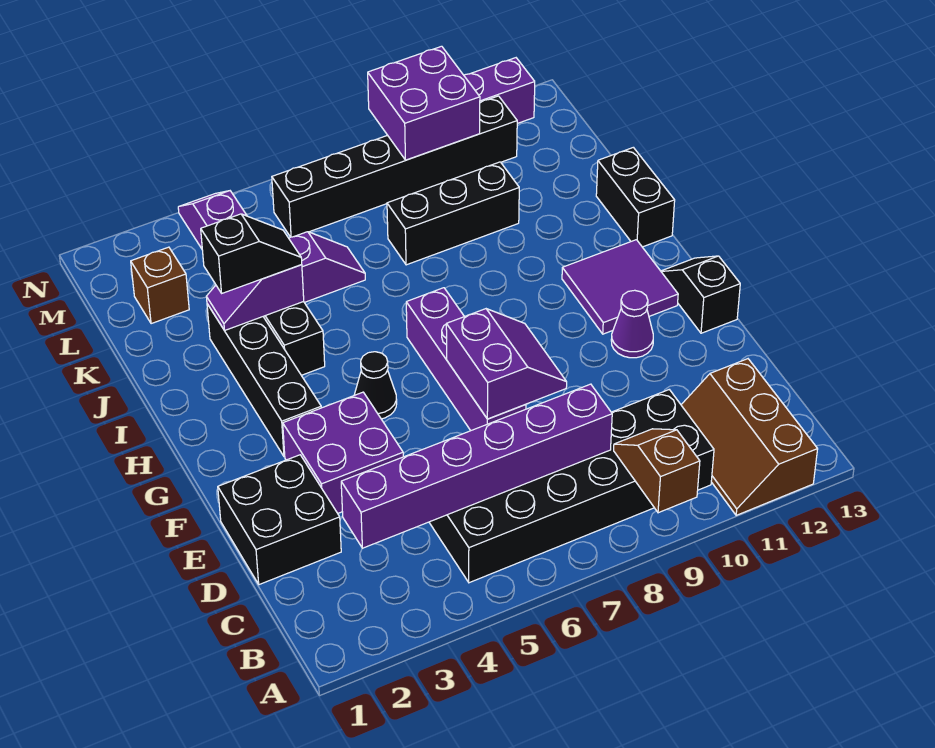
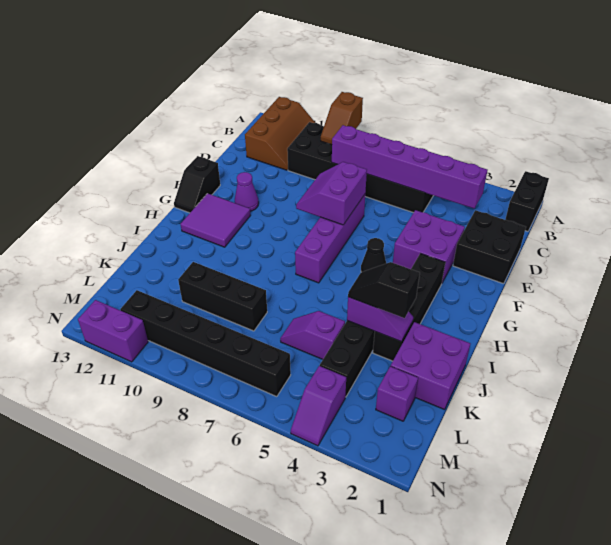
black brick I13:J13 level 1 -> black brick A1:B1 level 1
brown brick L2 level 1 -> purple brick L2 level 1
purple brick M9:N10 level 2 -> purple brick J1:K2 level 1

